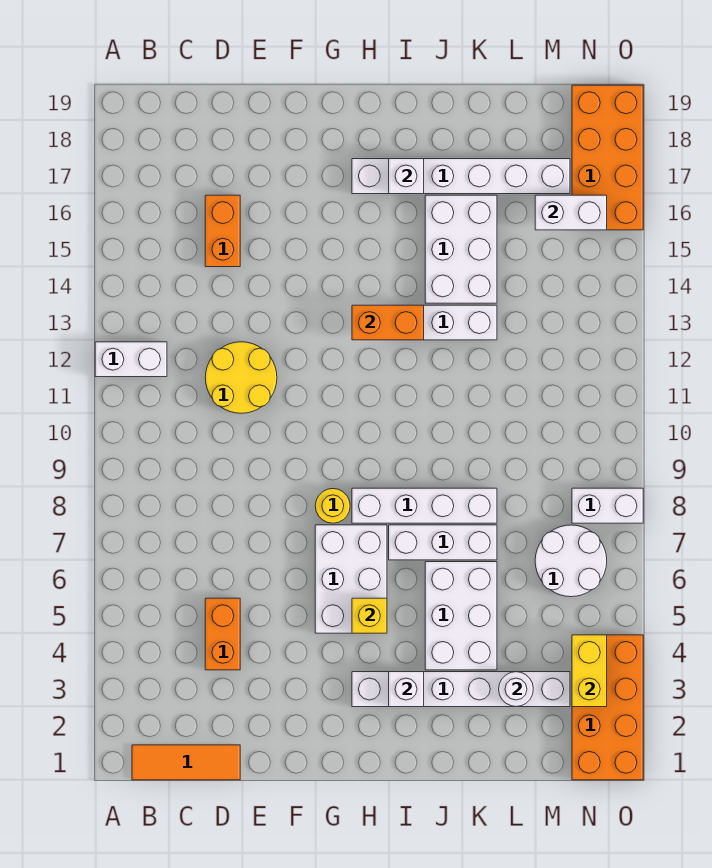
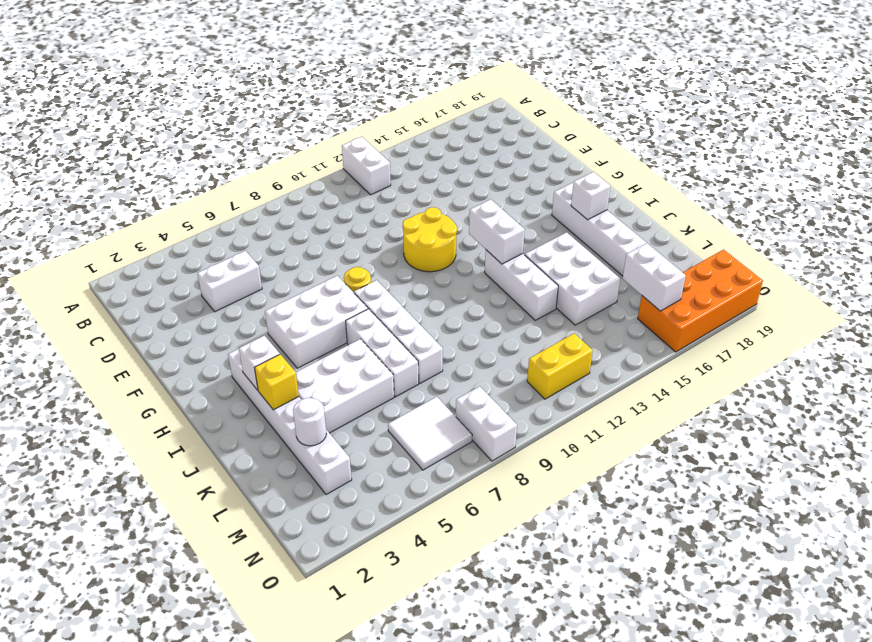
orange tile B1:D1 level 1 -> none
orange brick D4:D5 level 1 -> white brick D4:D5 level 1
yellow round brick D11:E12 level 1 -> yellow round brick F11:G12 level 1
orange brick D15:D16 level 1 -> none
yellow brick H5 level 2 -> yellow brick J3 level 2
orange brick H13:I13 level 2 -> white brick H13:I13 level 2
white brick J14:K16 level 1 -> white brick J14:L15 level 1
white round brick M6:N7 level 1 -> white tile M6:N7 level 1
orange brick N1:O4 level 1 -> none
yellow brick N3:N4 level 2 -> yellow brick N11:N12 level 1

